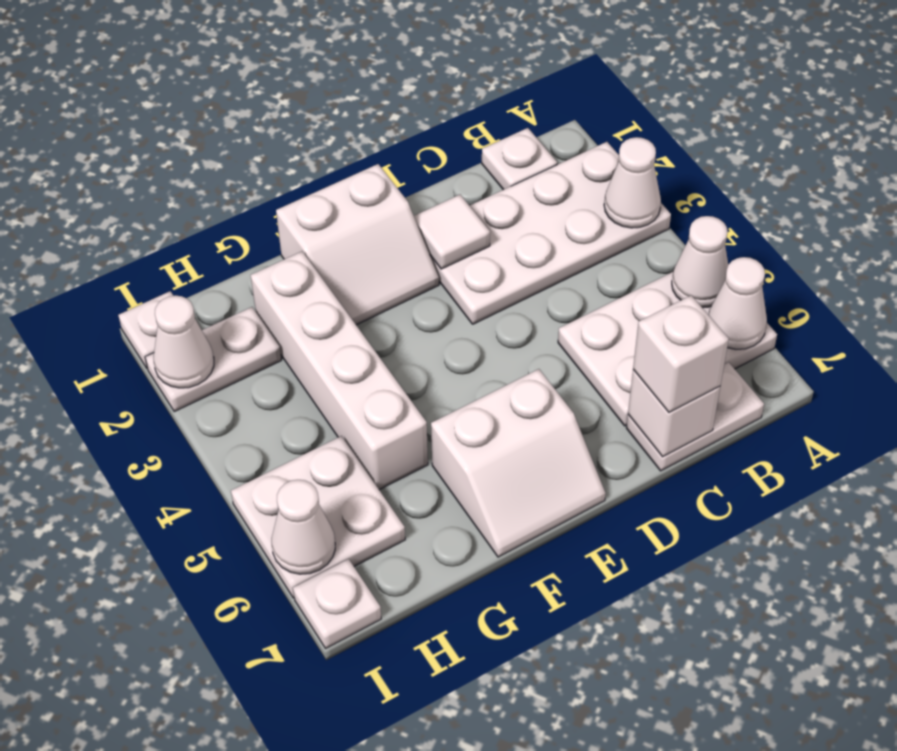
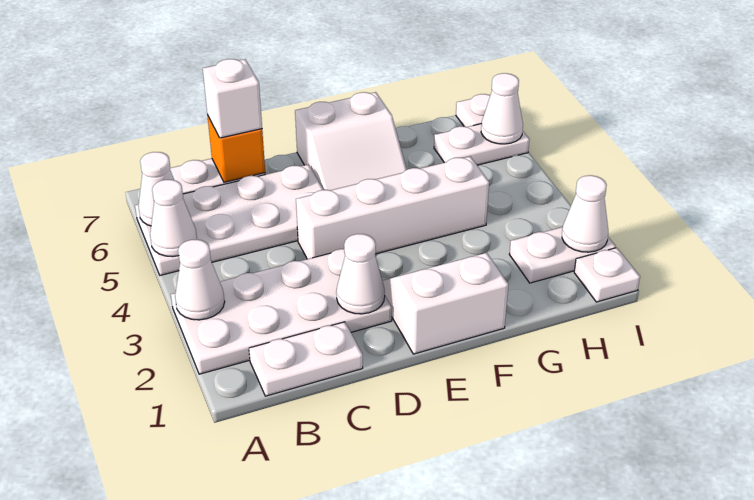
white plate A5:C6 level 1 -> white plate A5:D6 level 1
white plate B1 level 1 -> white plate B1:C1 level 1
white brick C7 level 2 -> orange brick C7 level 2
white tile D2 level 2 -> white cone D2 level 2
white slope E6:F7 level 1 top 6 -> white slope E6:F7 level 1 top 7
white brick G2:G5 level 1 -> white brick D4:G4 level 1
white plate H5:I6 level 1 -> white plate H6:I6 level 1

